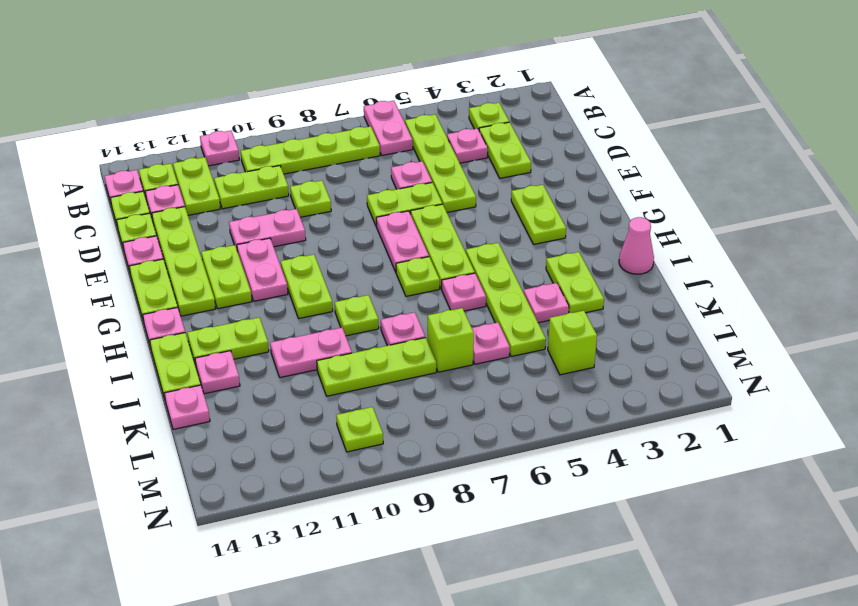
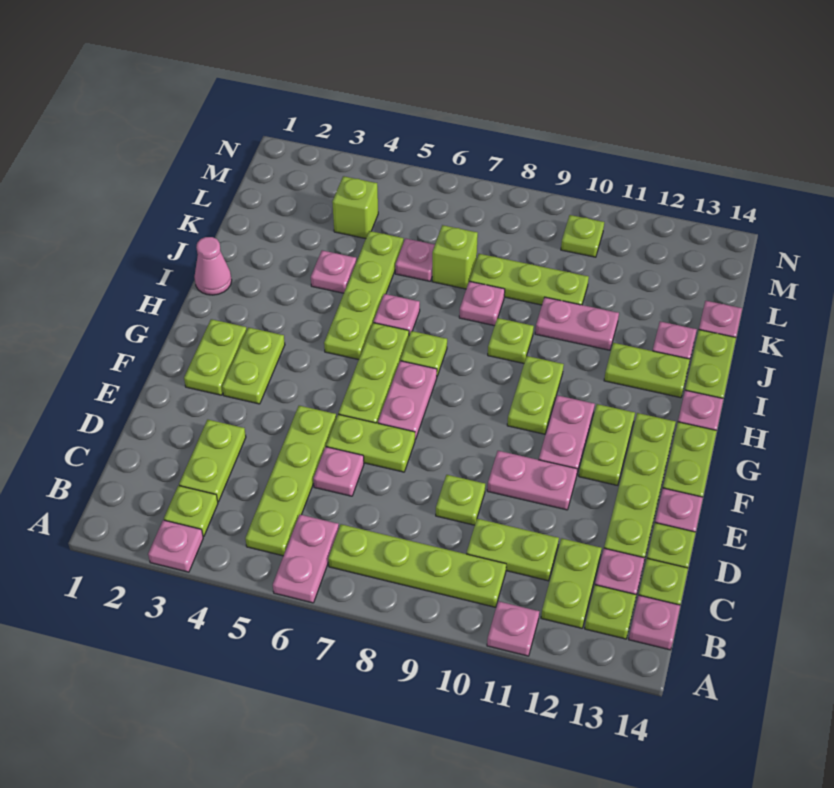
pink plate C4 level 1 -> pink plate A3 level 1
lime plate I3:J3 level 1 -> lime plate F2:G2 level 1

